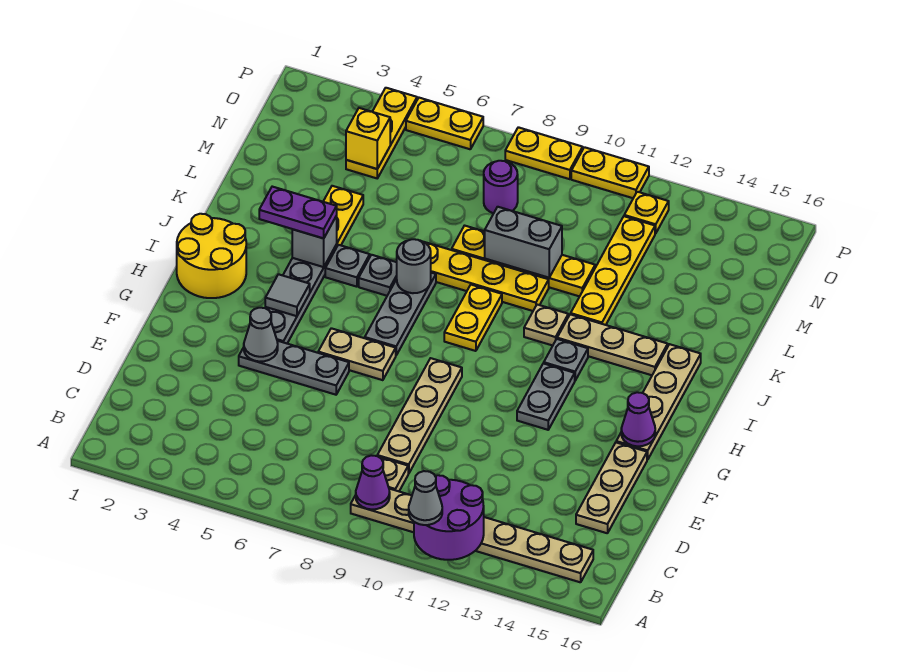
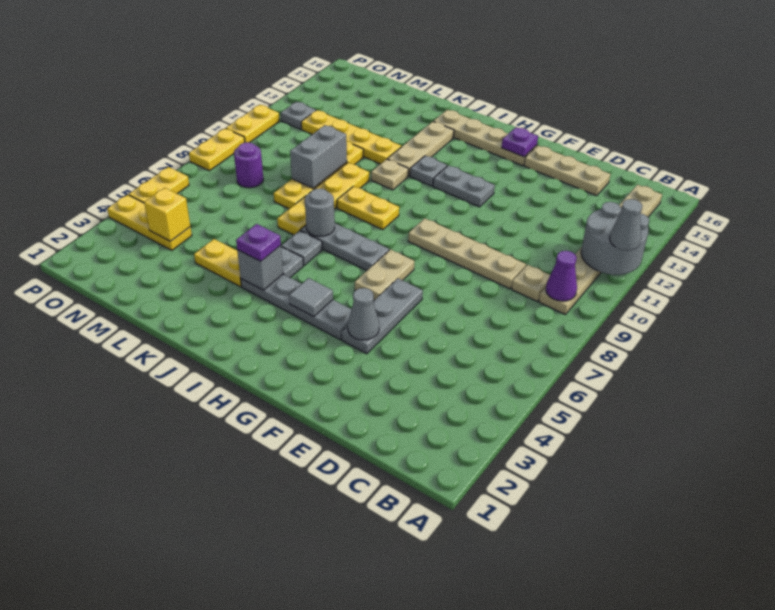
purple round brick A11:B12 level 2 -> grey round brick A11:B12 level 2
purple cone G15 level 2 -> purple plate G15 level 2
yellow round brick H1:I2 level 1 -> none
purple plate J3:J4 level 3 -> purple plate J4 level 3
yellow plate O12 level 1 -> grey plate O12 level 1

